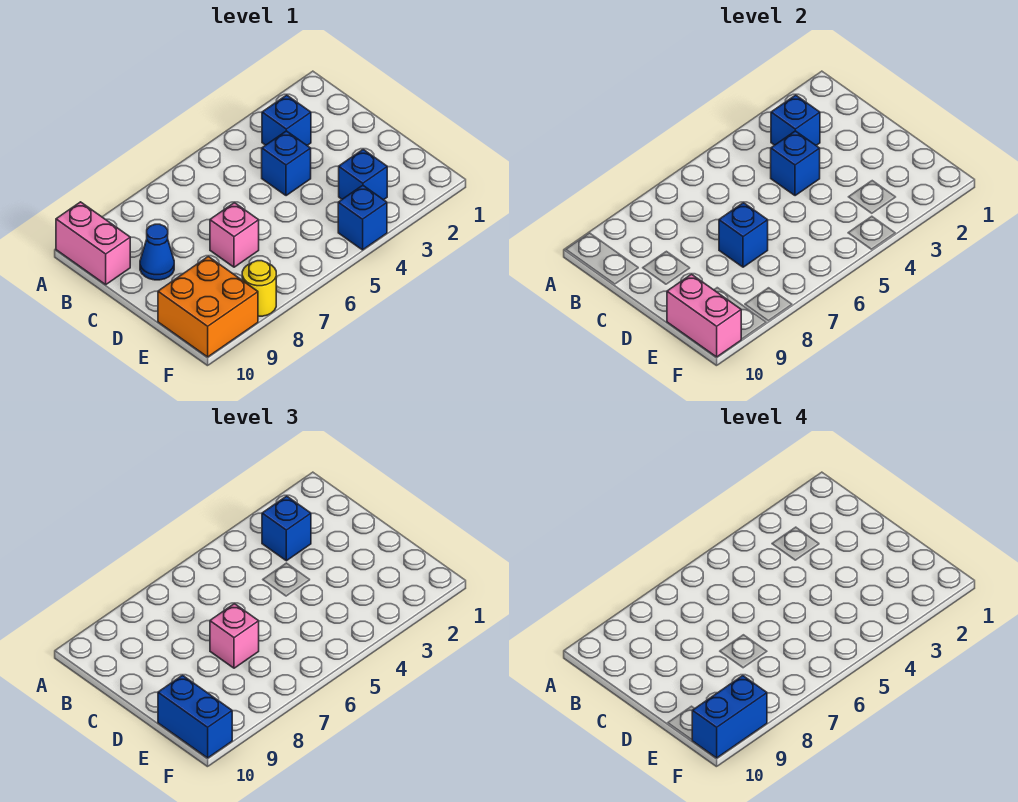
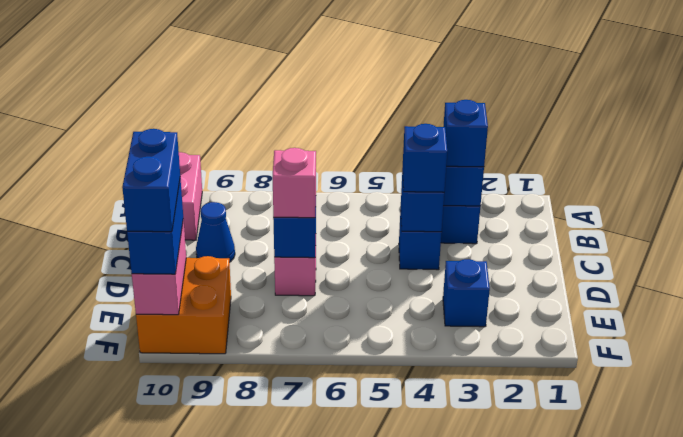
blue brick F4 level 1 -> blue brick C4 level 3
yellow round brick F8 level 1 -> none
blue brick F9:F10 level 4 -> blue brick E10:F10 level 4

